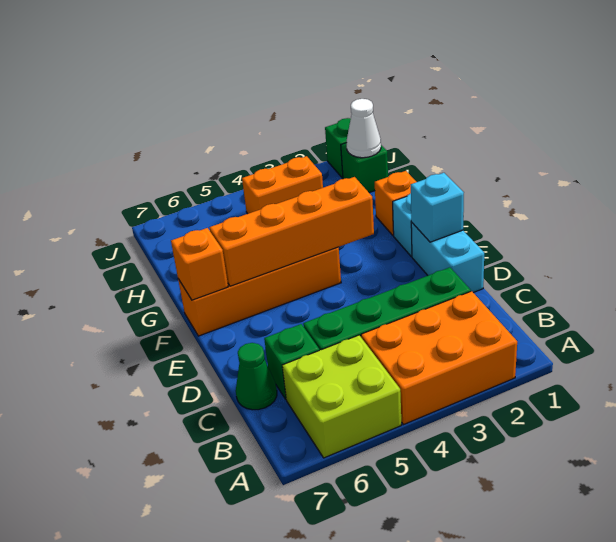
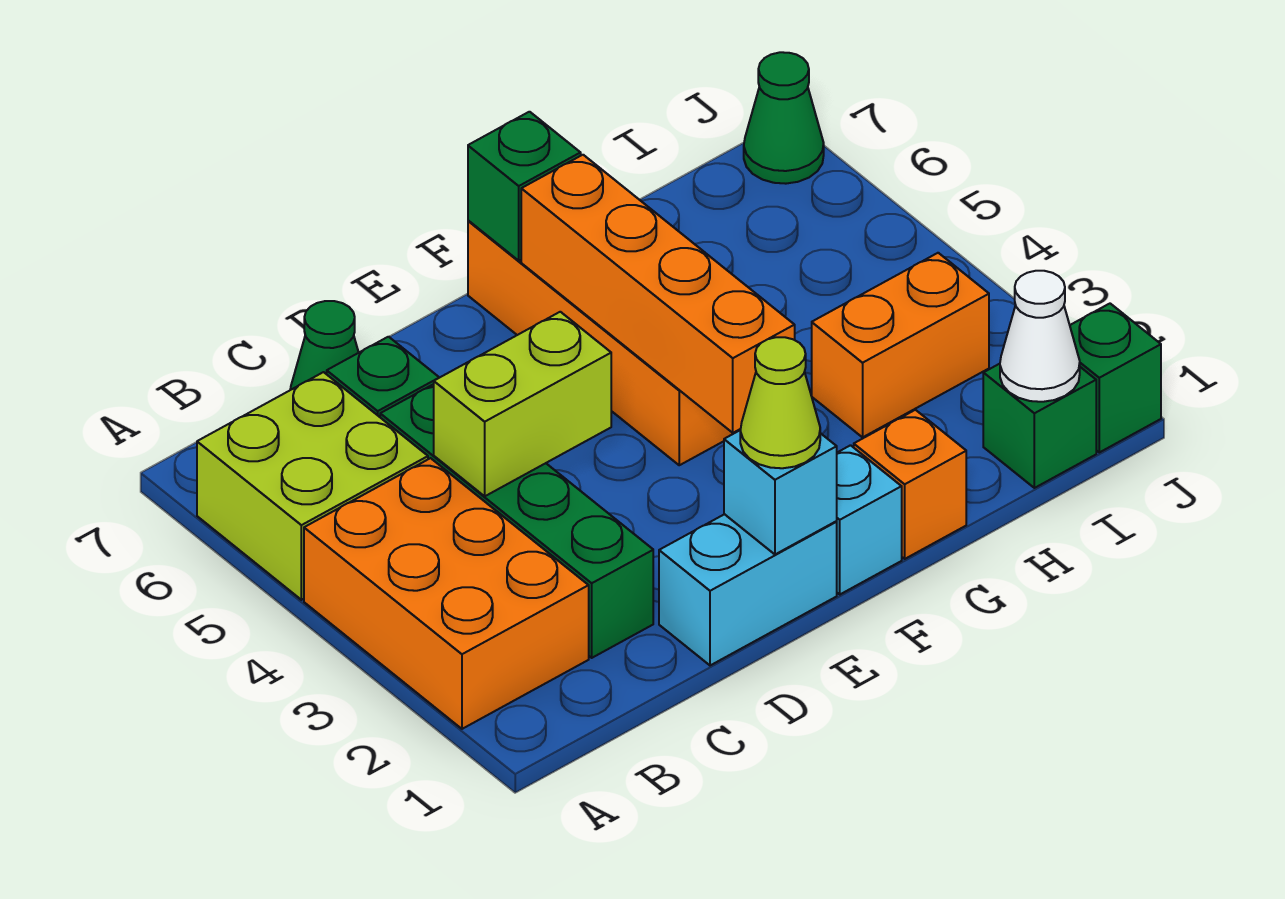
none -> lime brick C4:D4 level 2
none -> lime cone E1 level 3
orange brick F7 level 2 -> green brick F7 level 2
orange brick I3:I4 level 1 -> orange brick H3:I3 level 1
none -> green cone J7 level 1

